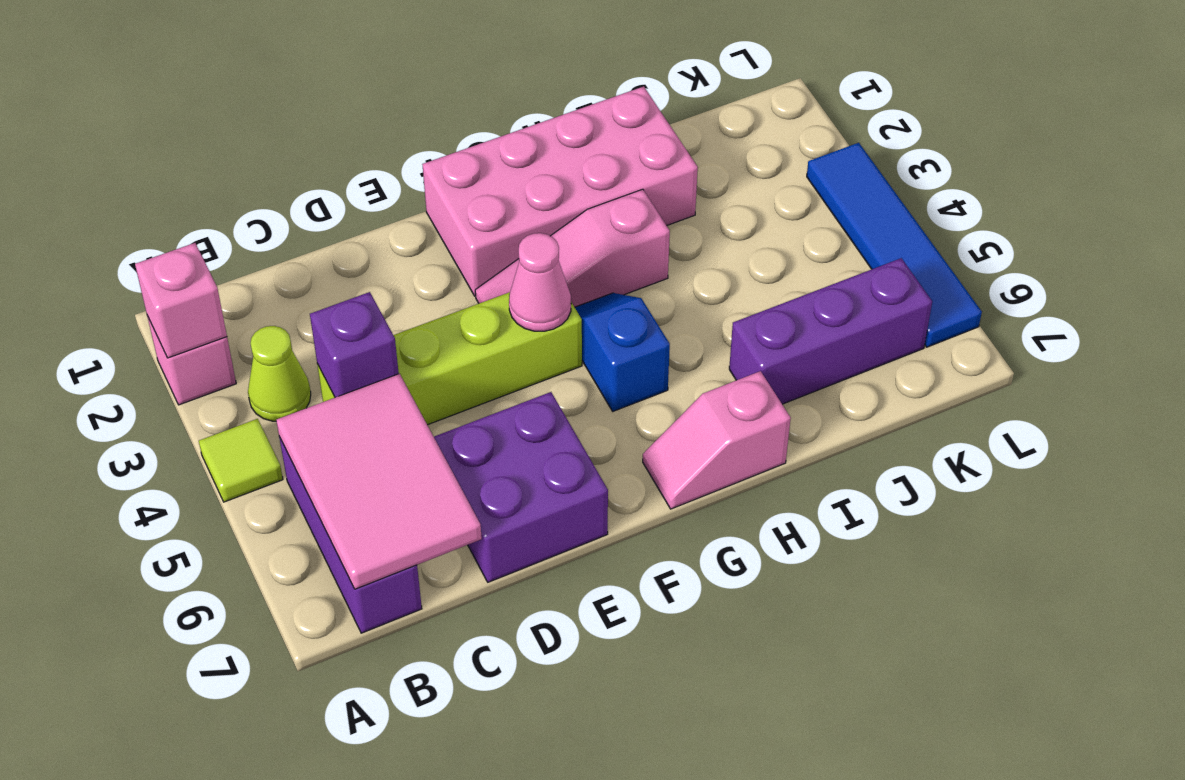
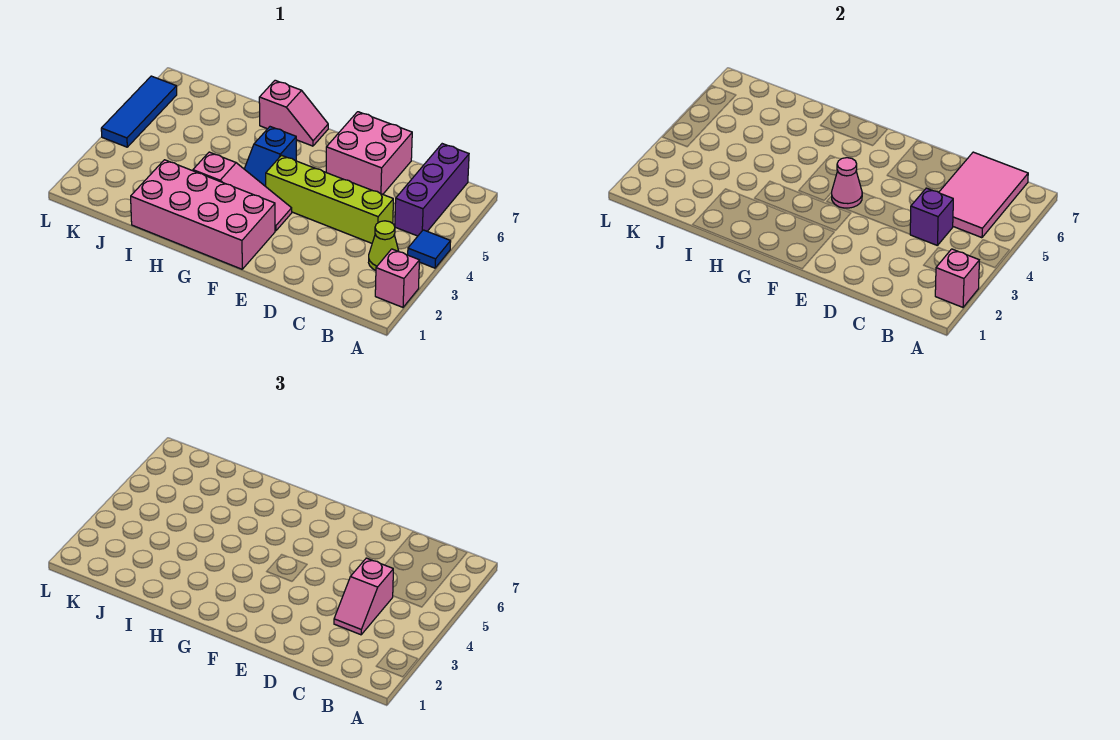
lime tile A4 level 1 -> blue tile A4 level 1
none -> pink slope C3:C4 level 3 top 4
purple brick D6:E7 level 1 -> pink brick D6:E7 level 1
purple brick I6:K6 level 1 -> none
blue tile L3:L6 level 1 -> blue tile L4:L6 level 1

